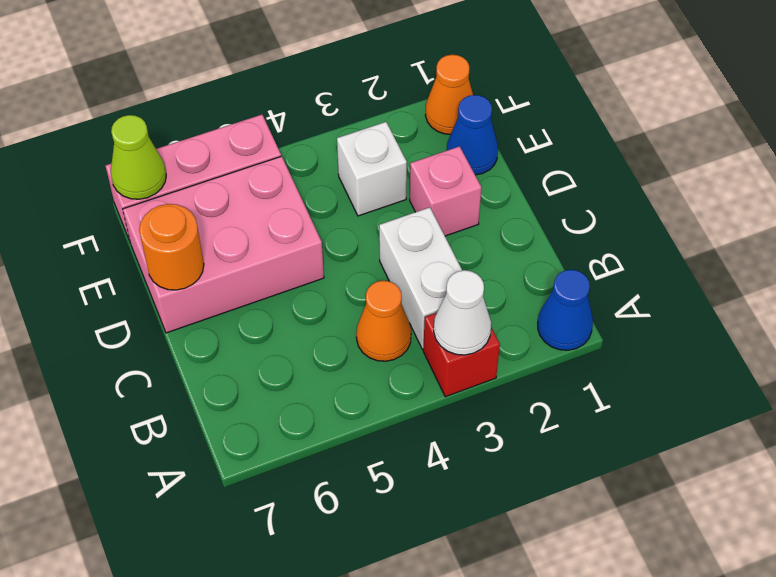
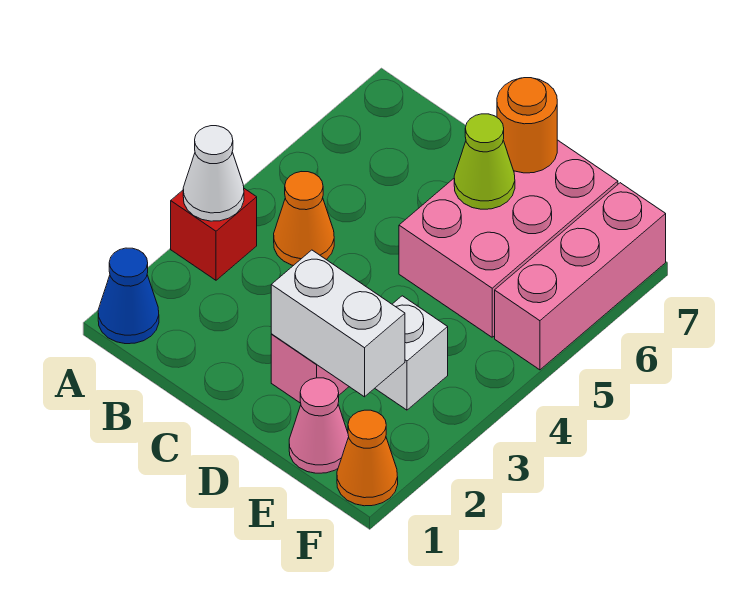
white brick B3:C3 level 1 -> white brick D2:E2 level 2
blue cone E1 level 1 -> pink cone E1 level 1
lime cone F7 level 2 -> lime cone D6 level 2

